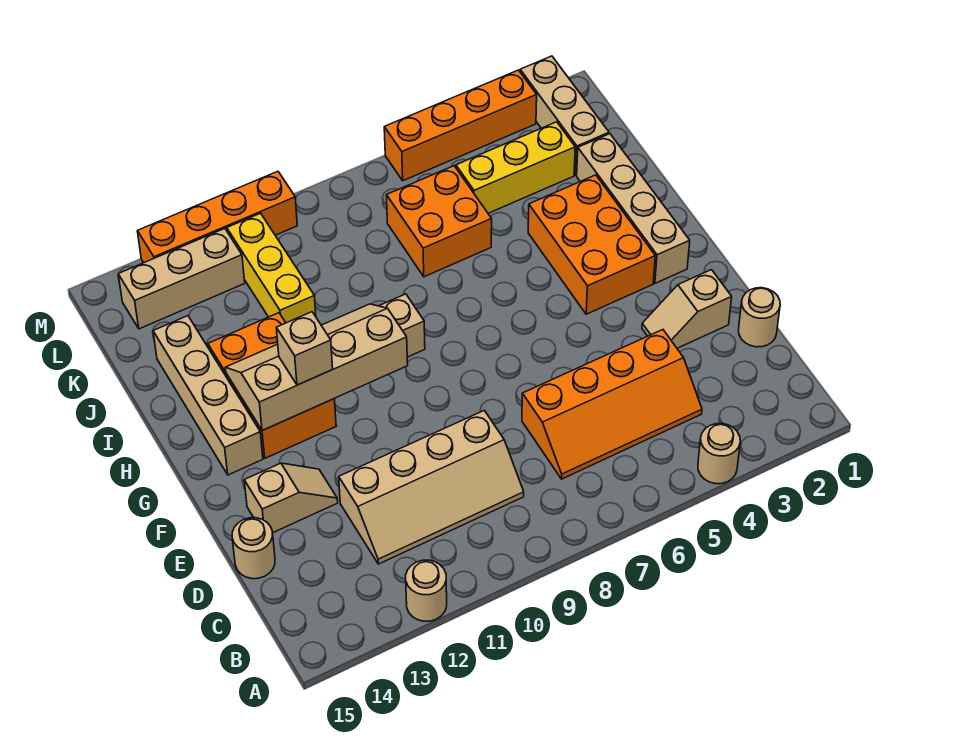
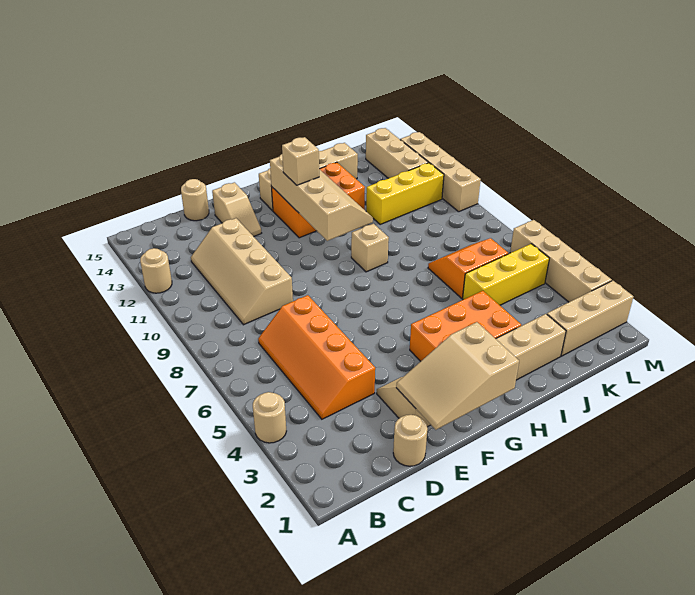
none -> tan slope E1:G2 level 2 top G
orange brick J6:K7 level 1 -> orange slope J6:K7 level 1 top 6
yellow brick K3:K5 level 1 -> yellow brick J5:L5 level 1
orange brick M3:M6 level 1 -> tan brick M3:M6 level 1
orange brick M10:M13 level 1 -> tan brick M10:M13 level 1

